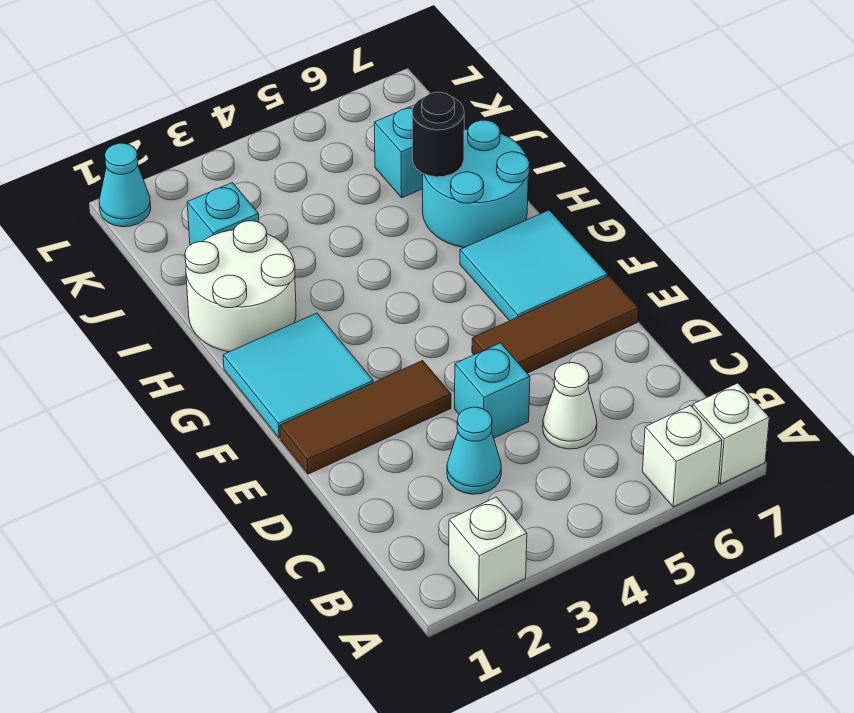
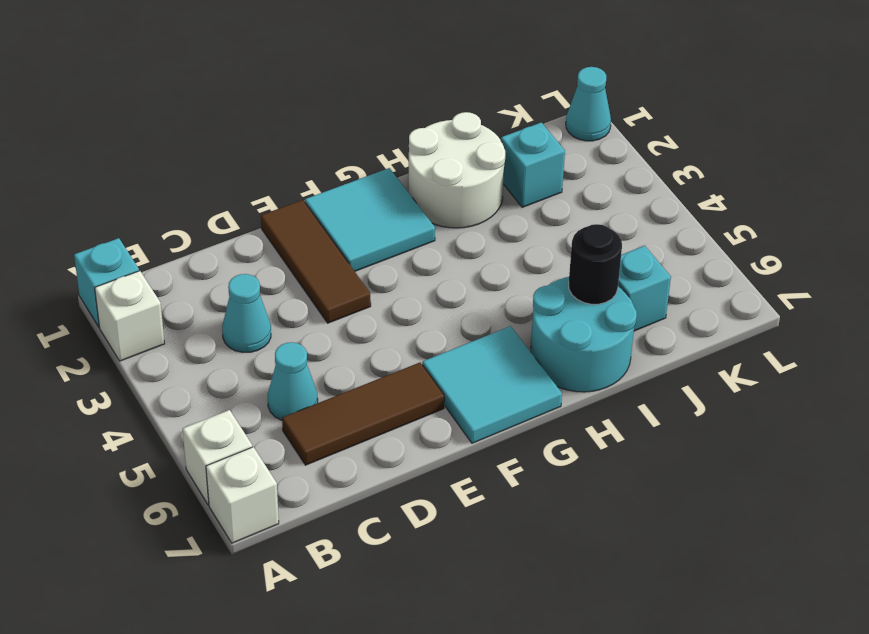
white cone C5 level 1 -> cyan cone C5 level 1
cyan brick D4 level 1 -> cyan brick A1 level 1
brown tile E5:E7 level 1 -> brown tile C6:E6 level 1

